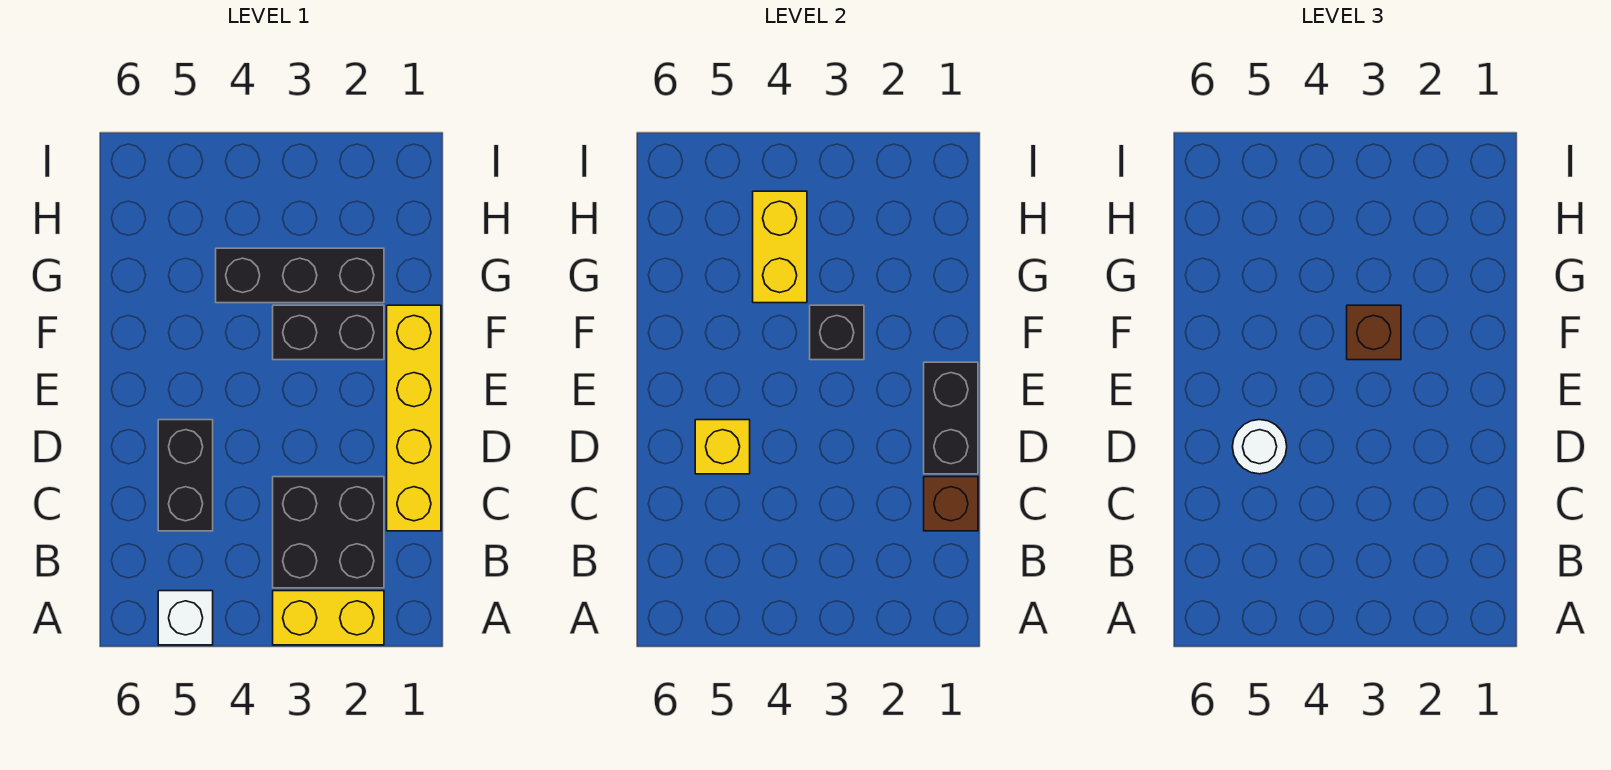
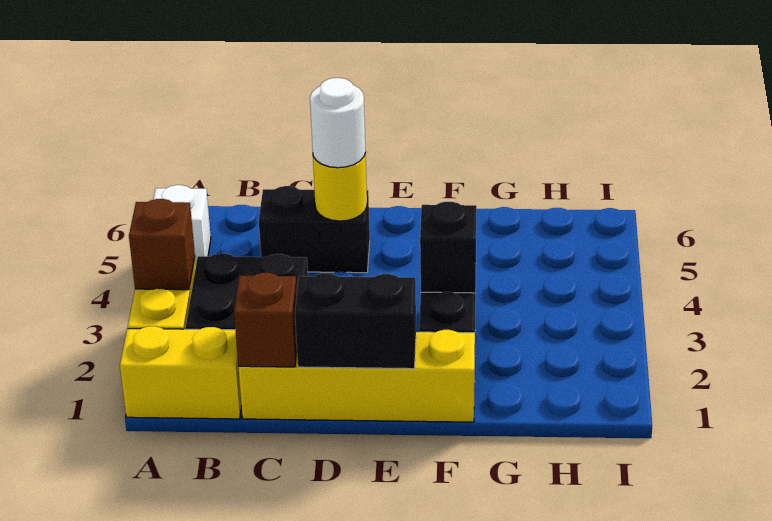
yellow brick D5 level 2 -> yellow round brick D5 level 2
brown brick F3 level 3 -> brown brick A3 level 2
black brick G2:G4 level 1 -> none
yellow brick G4:H4 level 2 -> yellow brick A1:B1 level 1

